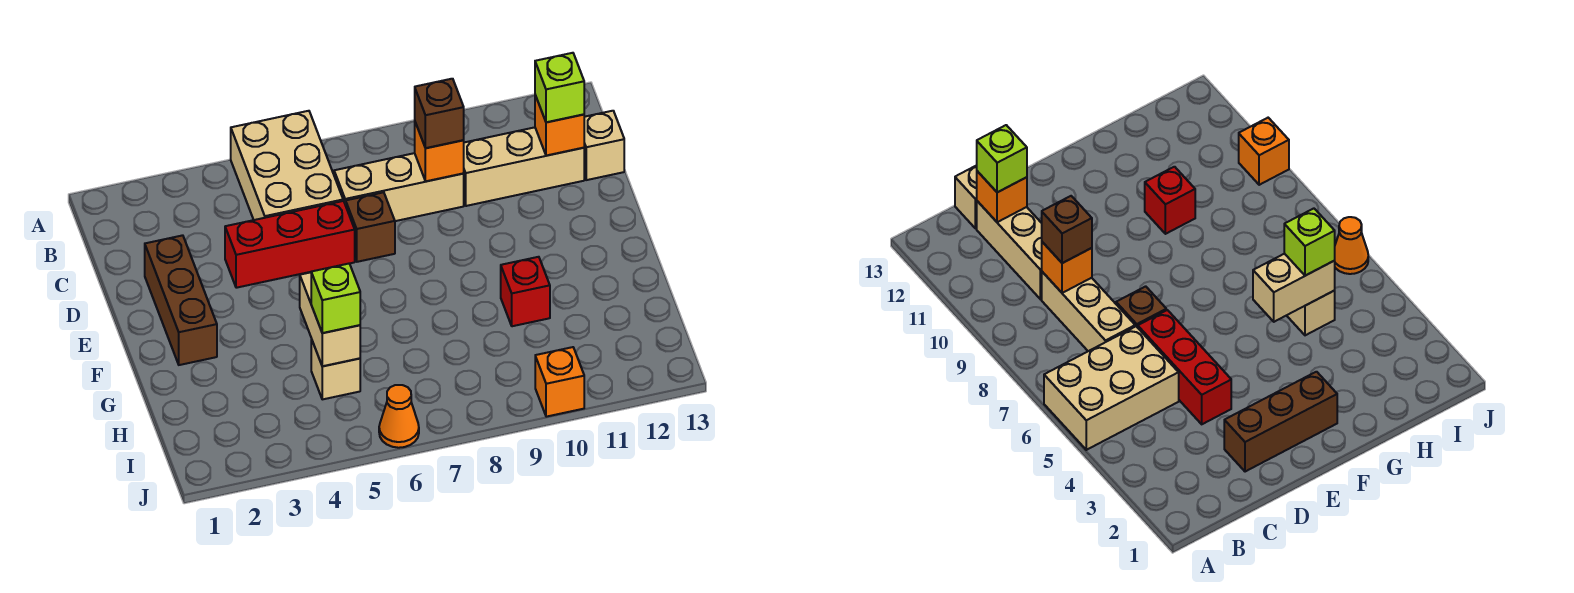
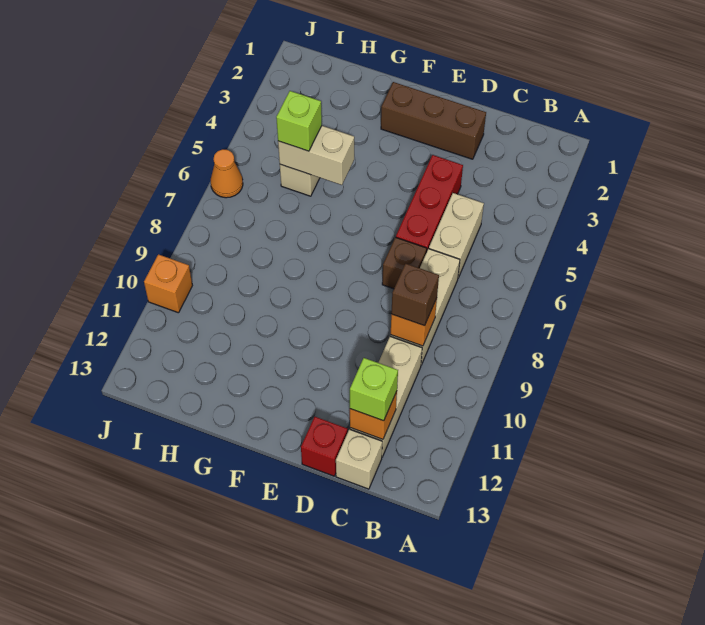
tan brick A5:C6 level 1 -> tan brick C5:C6 level 1
red brick G10 level 1 -> red brick D13 level 1

